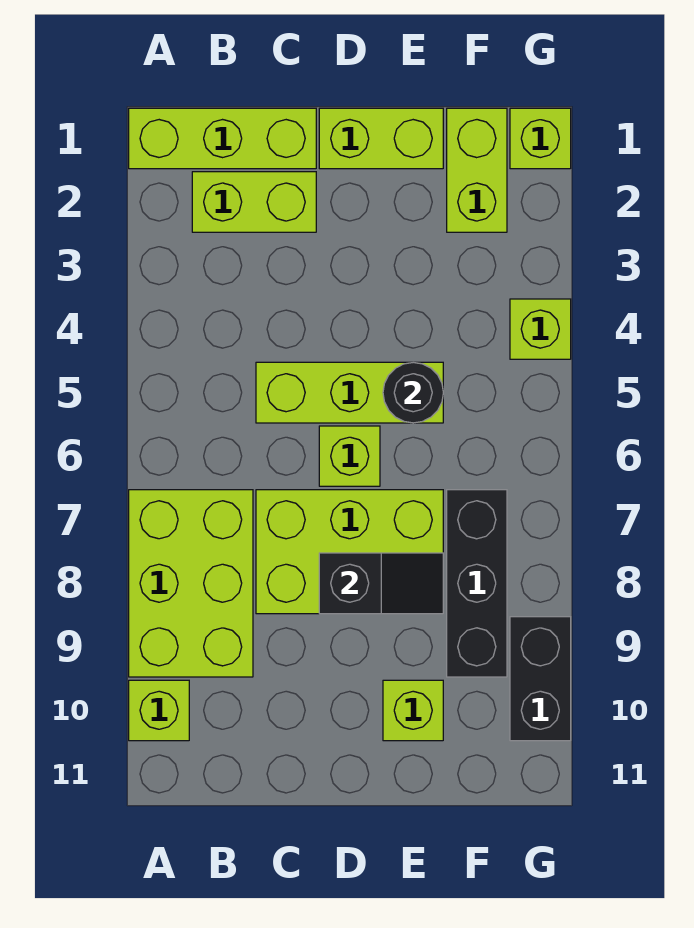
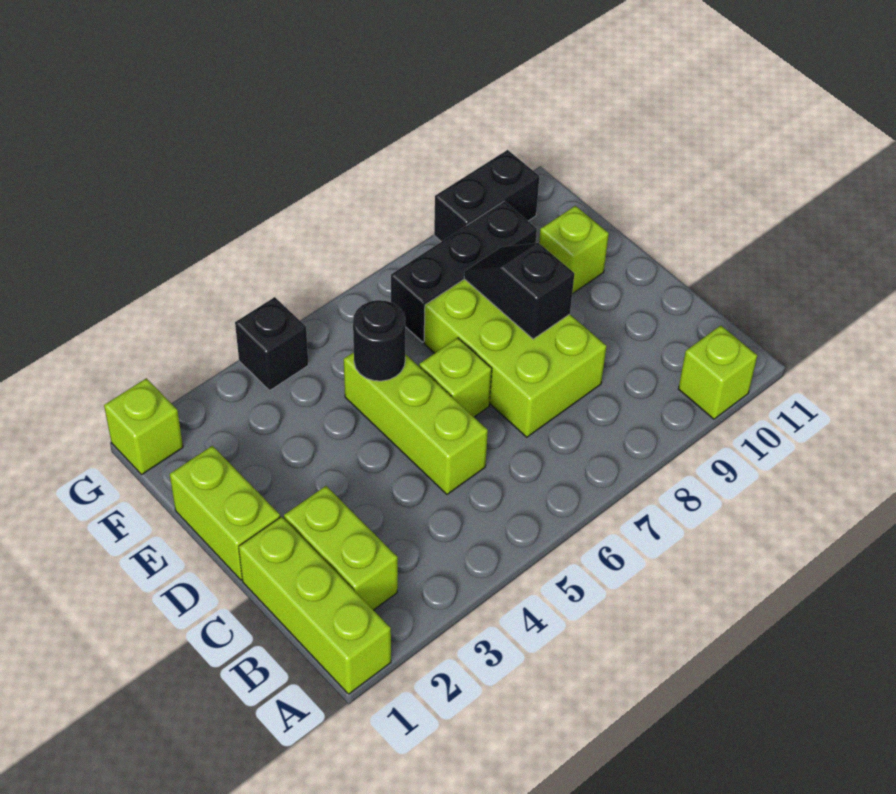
lime brick A7:B9 level 1 -> none
lime brick F1:F2 level 1 -> none
lime brick G4 level 1 -> black brick G4 level 1

